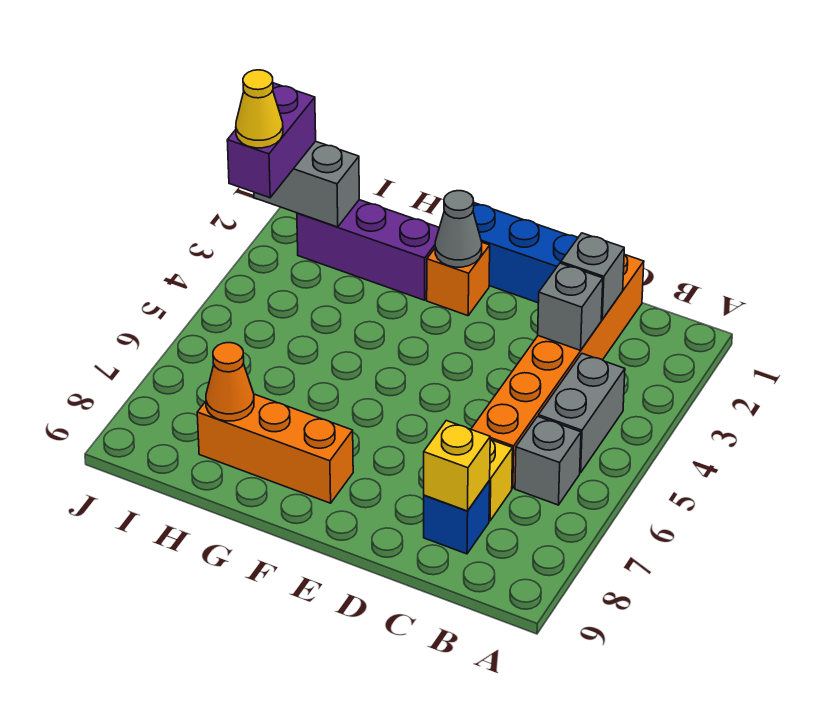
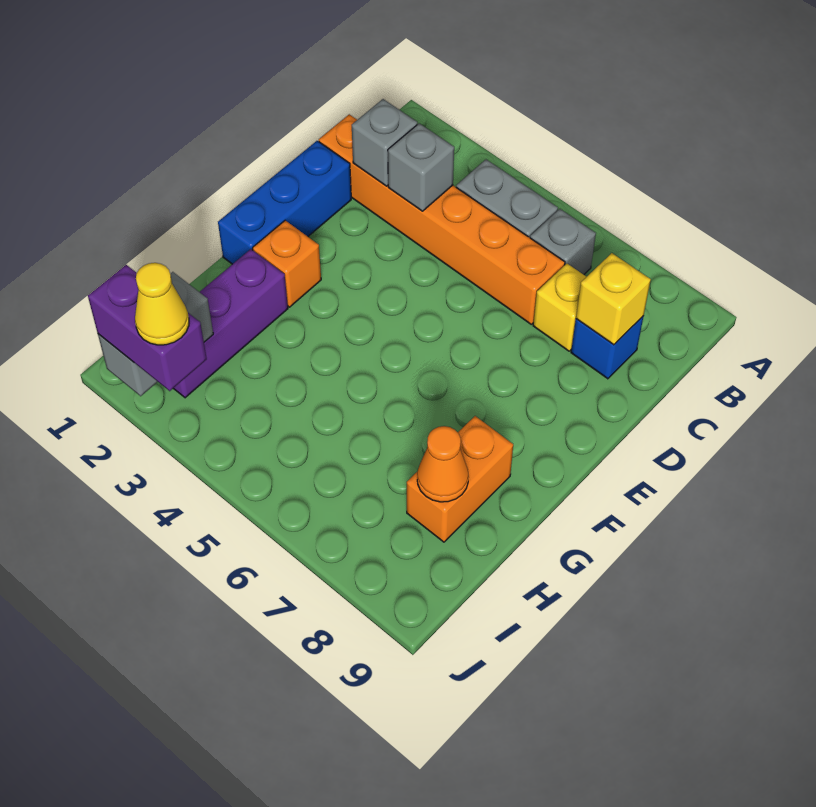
grey cone F2 level 2 -> none
orange brick F8:H8 level 1 -> orange brick G8:H8 level 1

